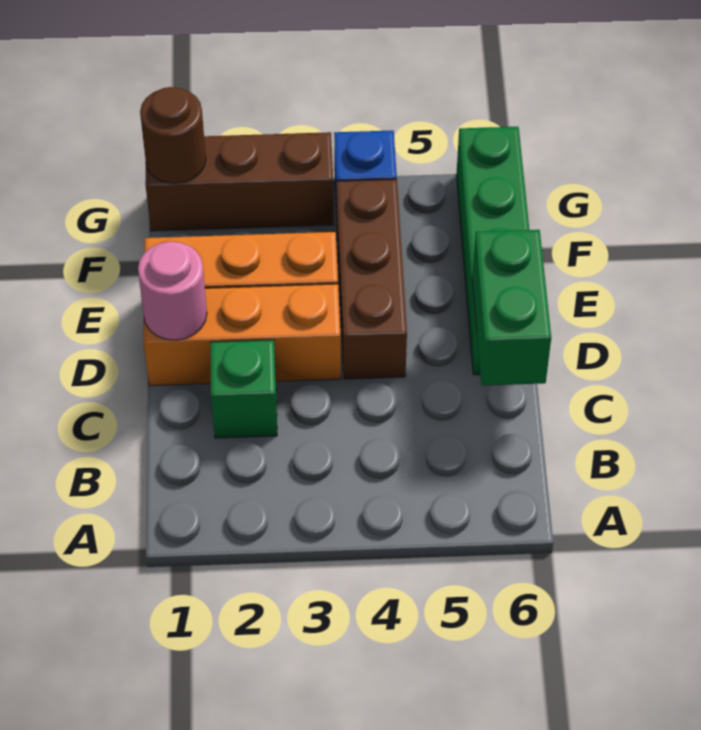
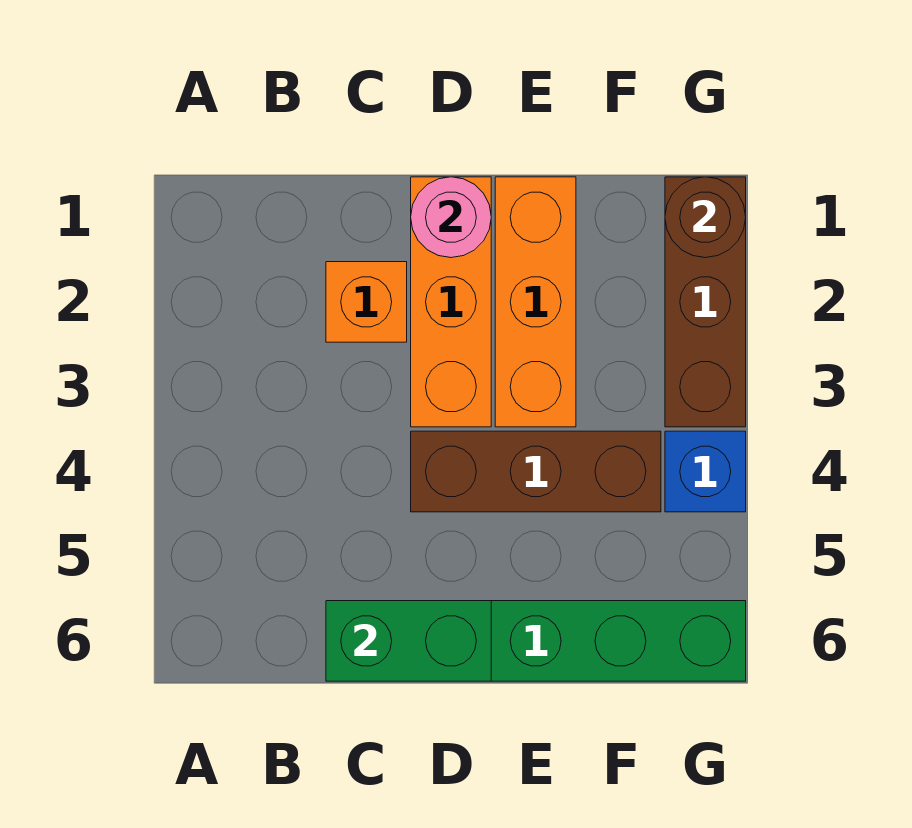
green brick C2 level 1 -> orange brick C2 level 1

